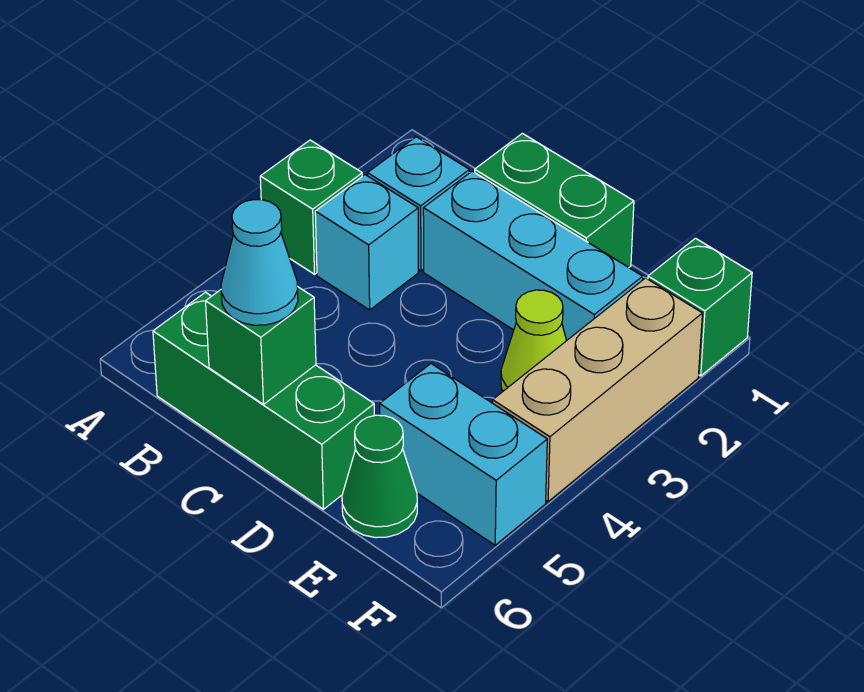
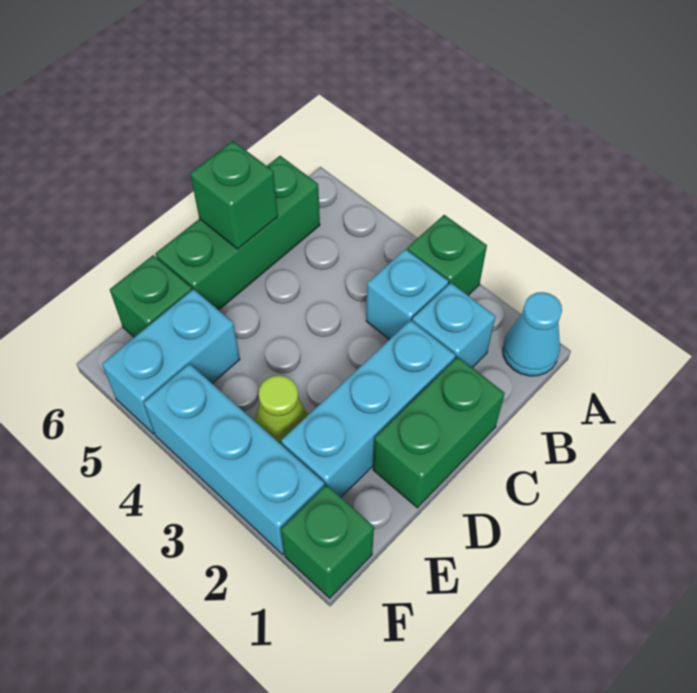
cyan cone C6 level 3 -> cyan cone A1 level 1
green cone E6 level 1 -> green brick E6 level 1
tan brick F2:F4 level 1 -> cyan brick F2:F4 level 1

